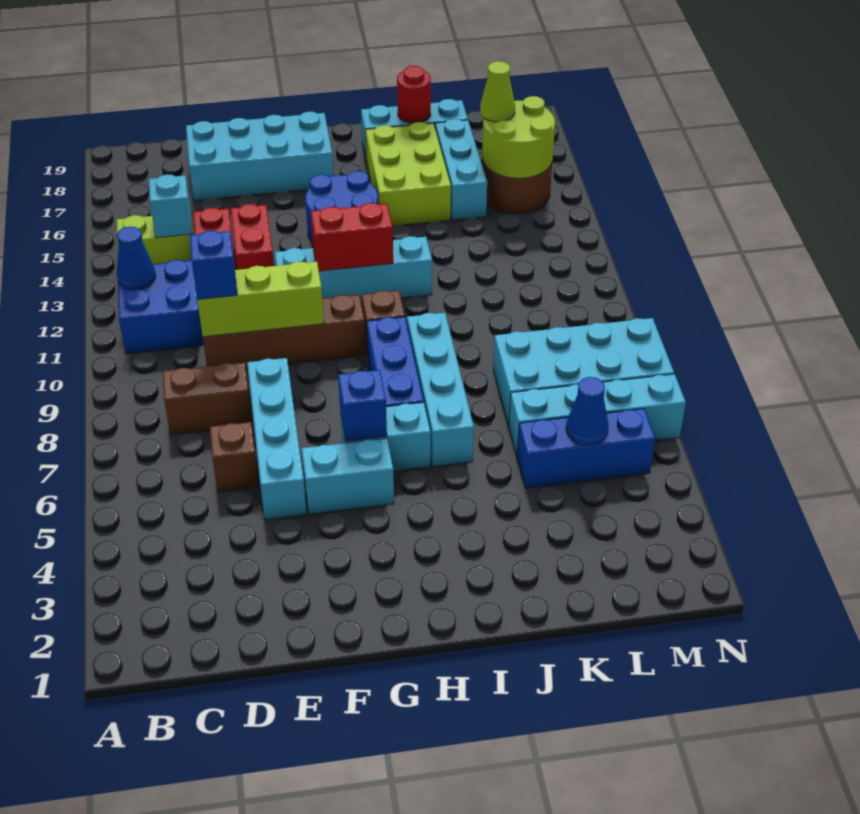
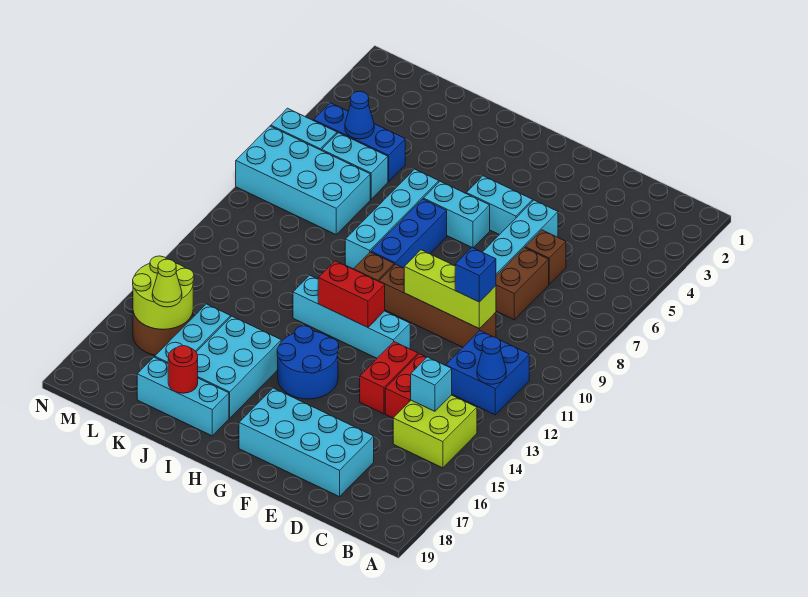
lime brick B14:C14 level 1 -> lime brick B14:C15 level 1
brown brick C8:D8 level 1 -> brown brick D7:D8 level 1
blue brick G6 level 2 -> none
lime brick I15:J17 level 1 -> cyan brick I15:J17 level 1

